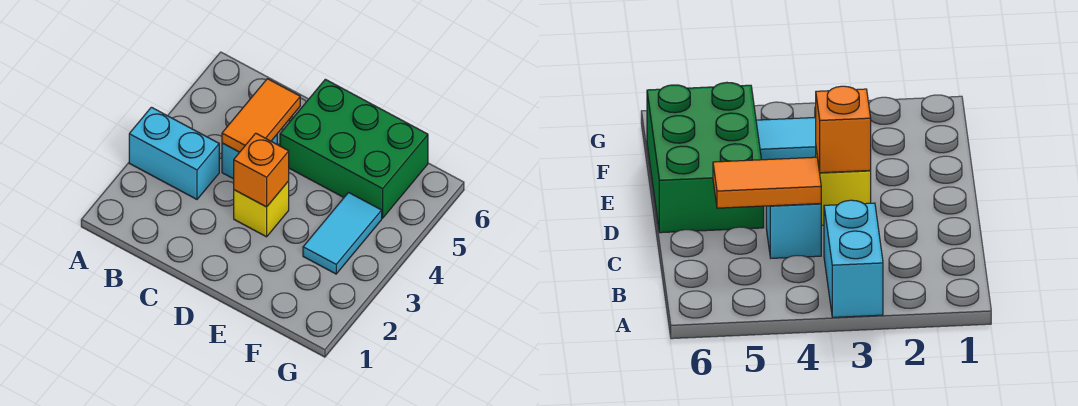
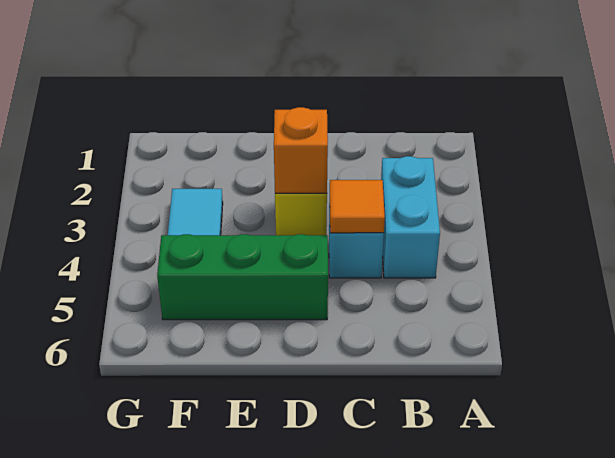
cyan brick A3:B3 level 1 -> cyan brick B3:B4 level 1
orange tile C4:C5 level 2 -> orange tile C4 level 2
green brick D5:F6 level 1 -> green brick D5:F5 level 1

